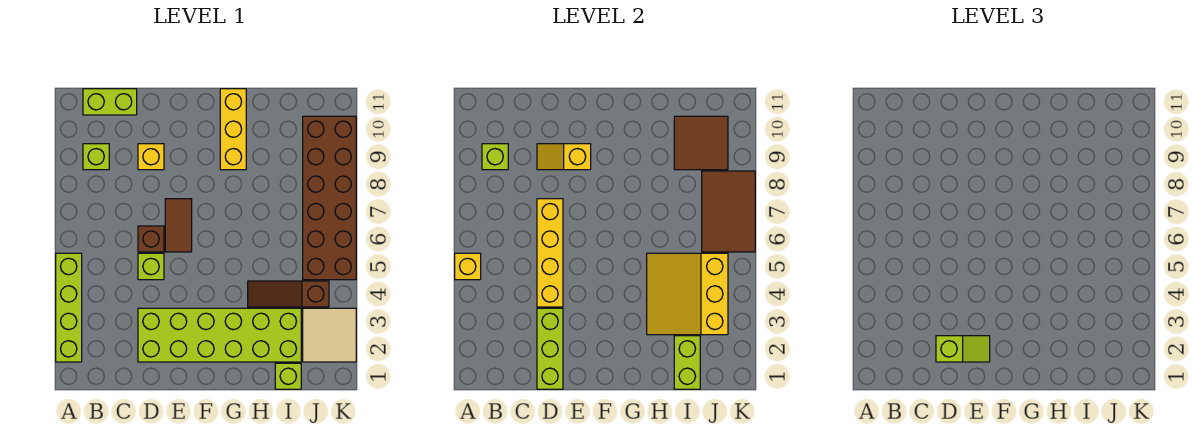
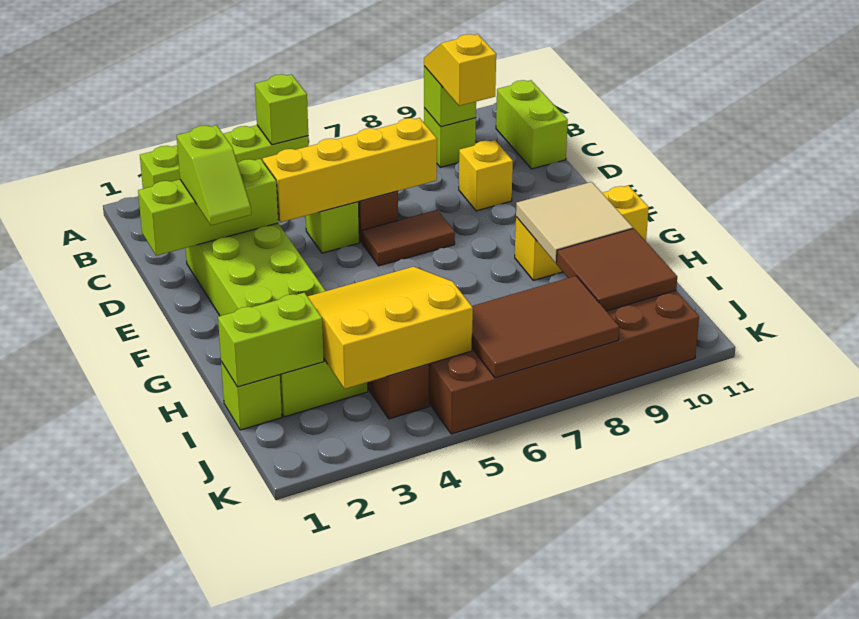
yellow brick A5 level 2 -> lime brick A5 level 2
yellow slope D9:E9 level 2 top E -> yellow slope B9:C9 level 3 top C
tan tile J2:K3 level 1 -> tan tile G9:H10 level 2

